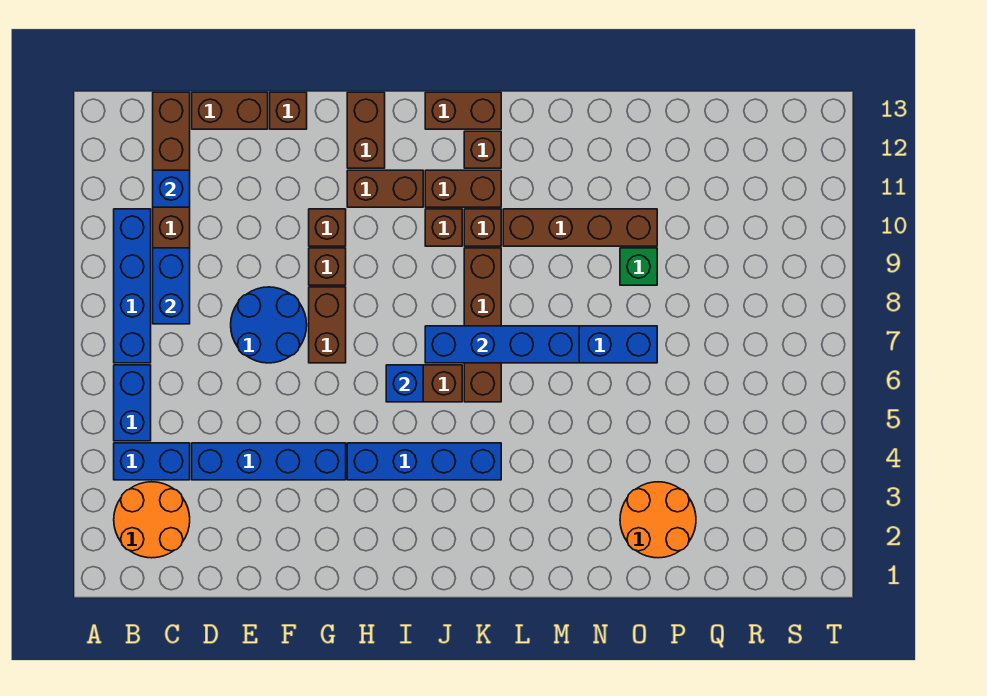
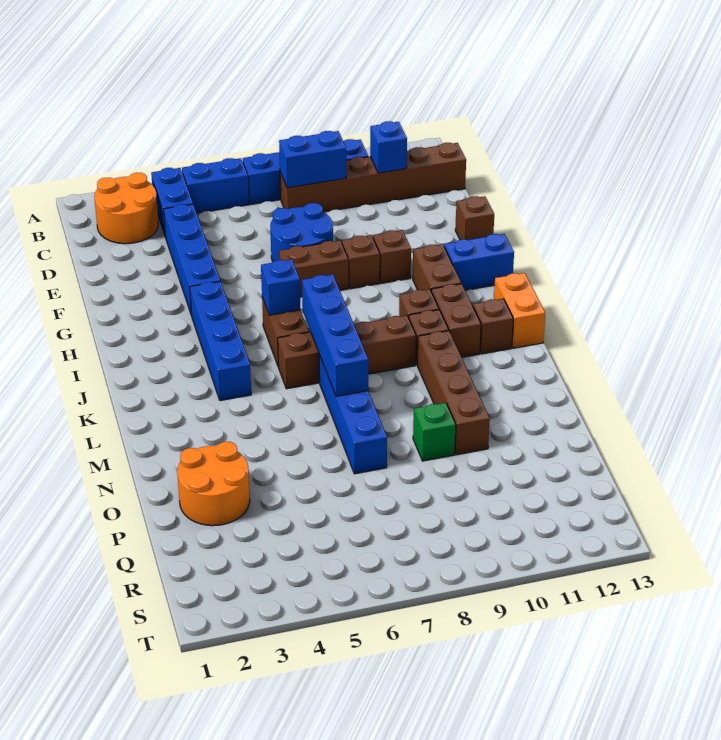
brown brick D13:E13 level 1 -> none
brown brick H12:H13 level 1 -> blue brick H12:H13 level 1
brown brick J13:K13 level 1 -> orange brick J13:K13 level 1

